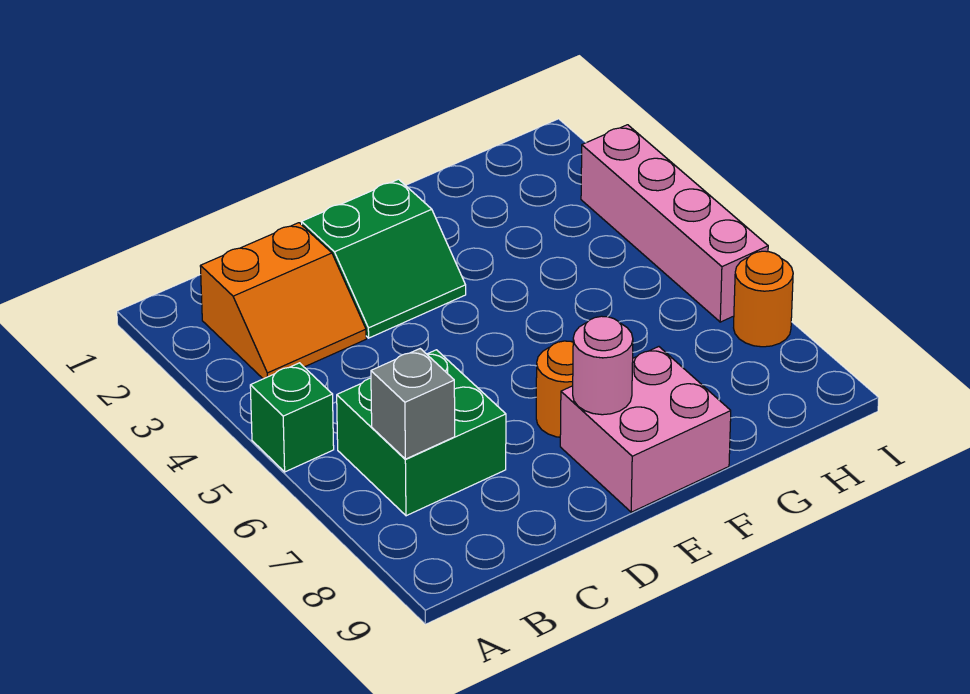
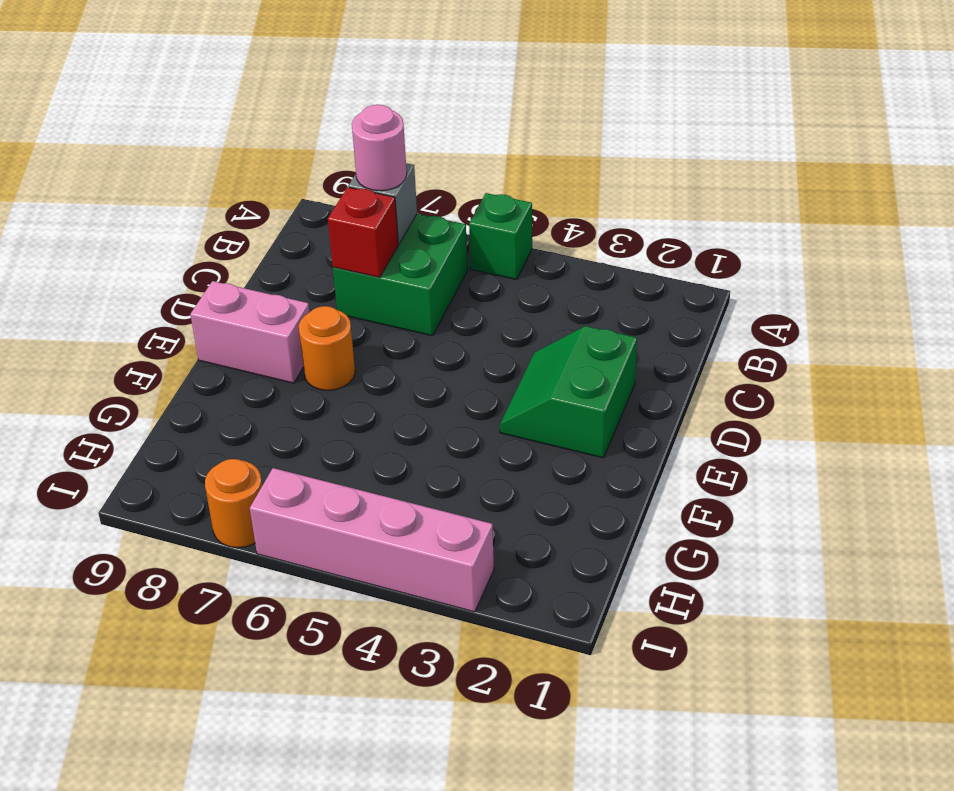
orange slope B2:C3 level 1 top 2 -> none
none -> red brick C7 level 2
pink brick E8:F9 level 1 -> pink brick E8:E9 level 1
pink round brick E8 level 2 -> pink round brick B7 level 3

